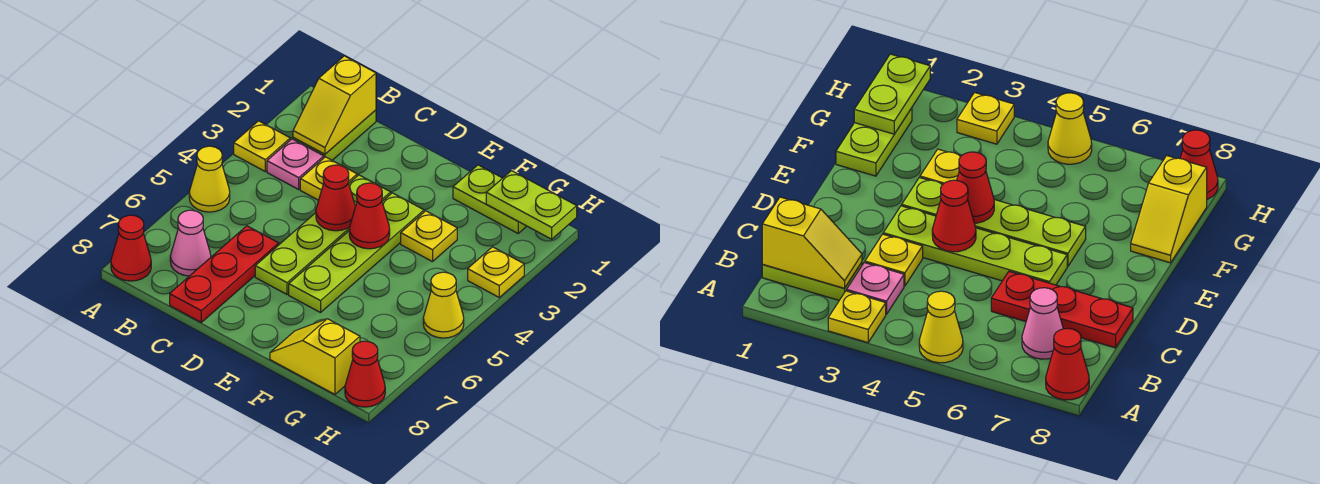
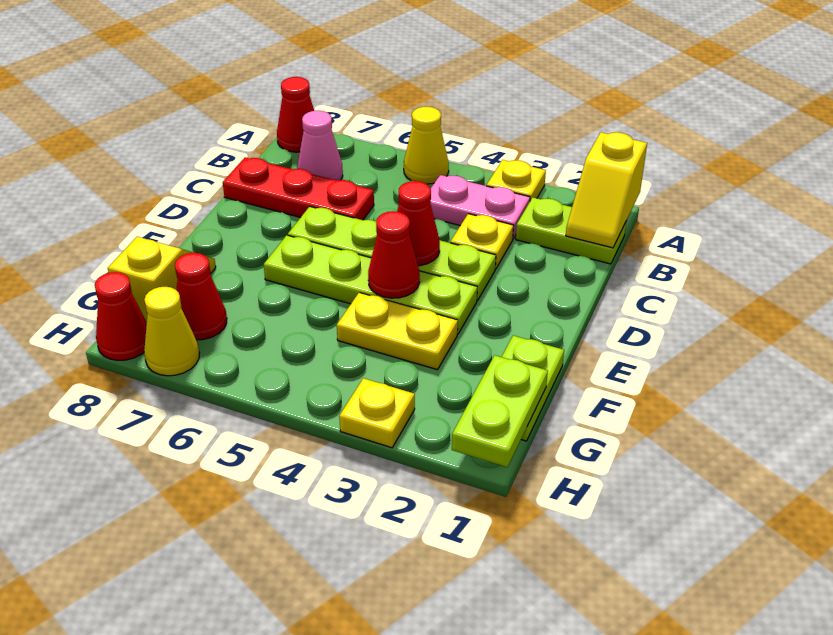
yellow slope B1:B2 level 2 top 1 -> yellow slope A1:B1 level 2 top A
pink plate B3 level 1 -> pink plate B3:B4 level 1
yellow plate F3 level 1 -> yellow plate F3:F4 level 1
none -> red cone G7 level 1
yellow cone H5 level 1 -> yellow cone H7 level 1

